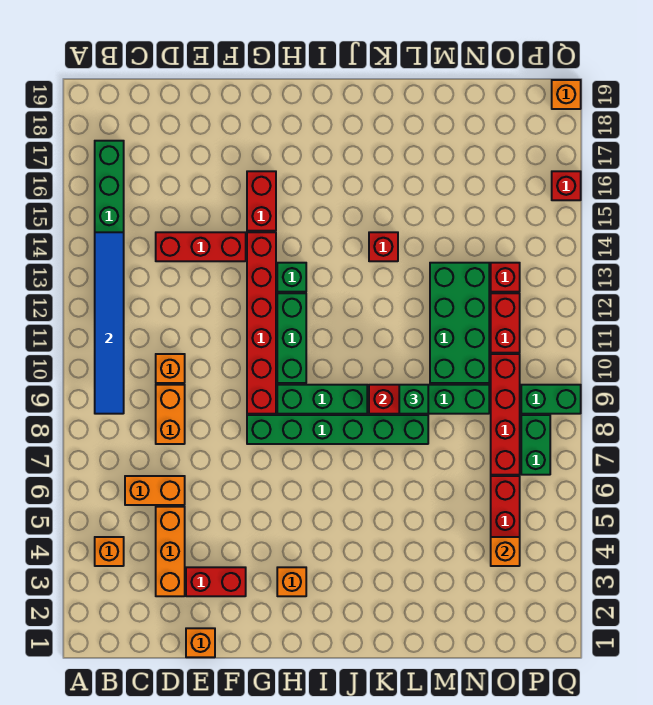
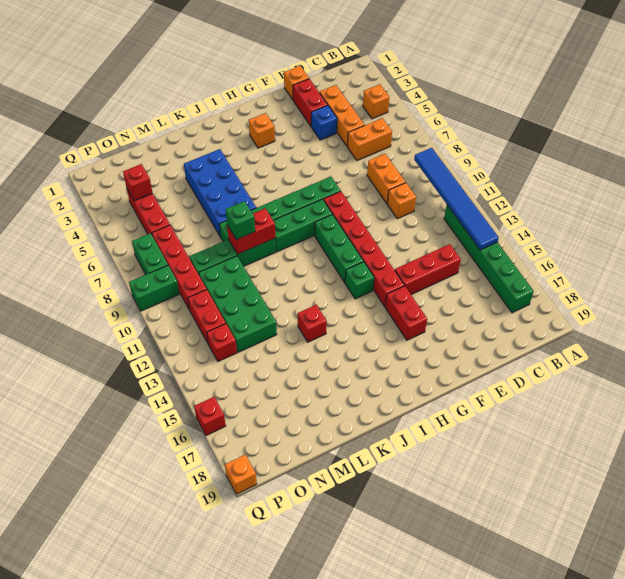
red brick E3:F3 level 1 -> red brick E2:E3 level 1
none -> blue brick E4 level 1
none -> blue brick K4:L7 level 1
orange brick O4 level 2 -> red brick O4 level 2

